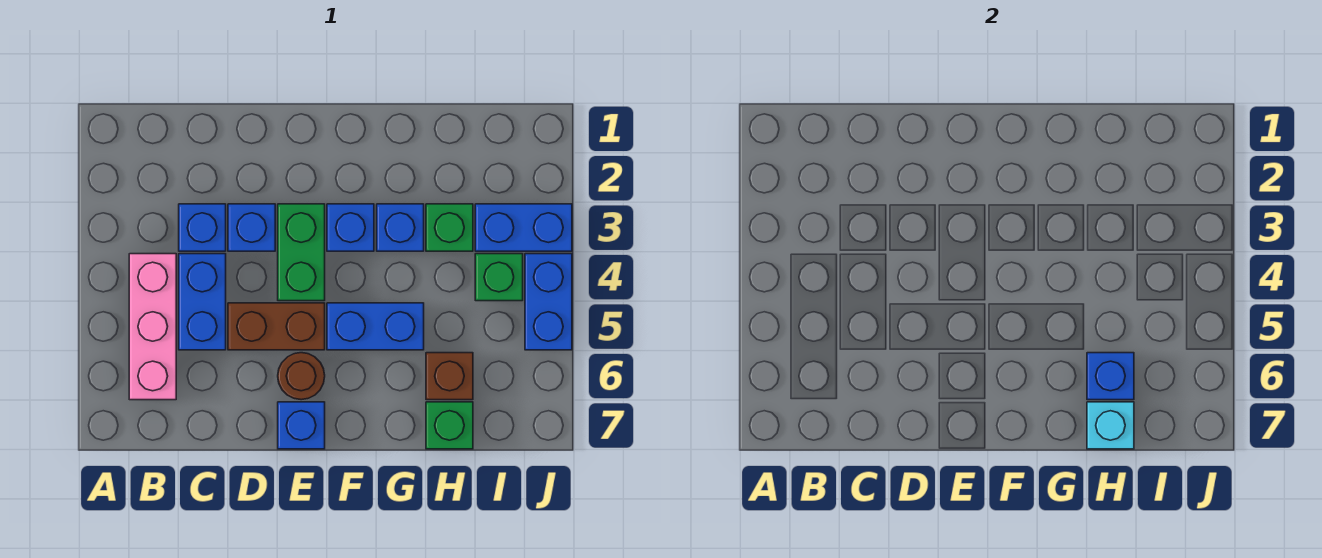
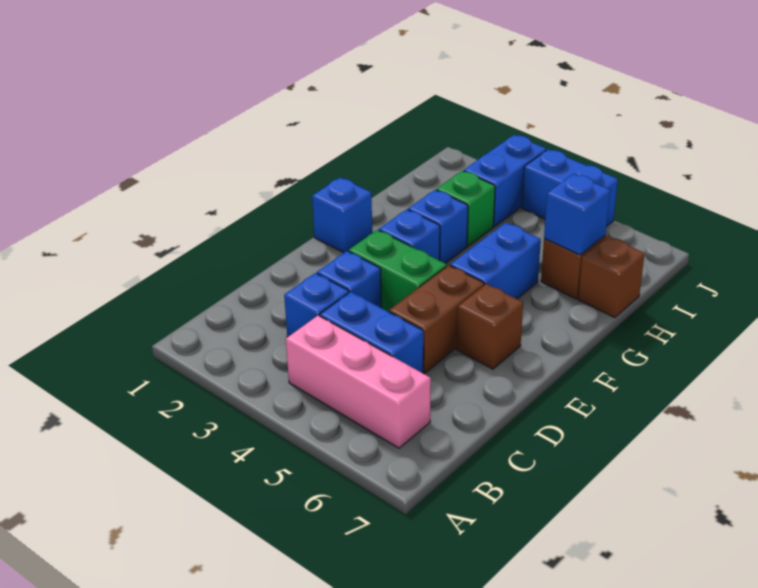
brown round brick E6 level 1 -> brown brick E6 level 1
blue brick E7 level 1 -> blue brick F1 level 1
green brick H7 level 1 -> brown brick H7 level 1
cyan brick H7 level 2 -> none
green brick I4 level 1 -> none

